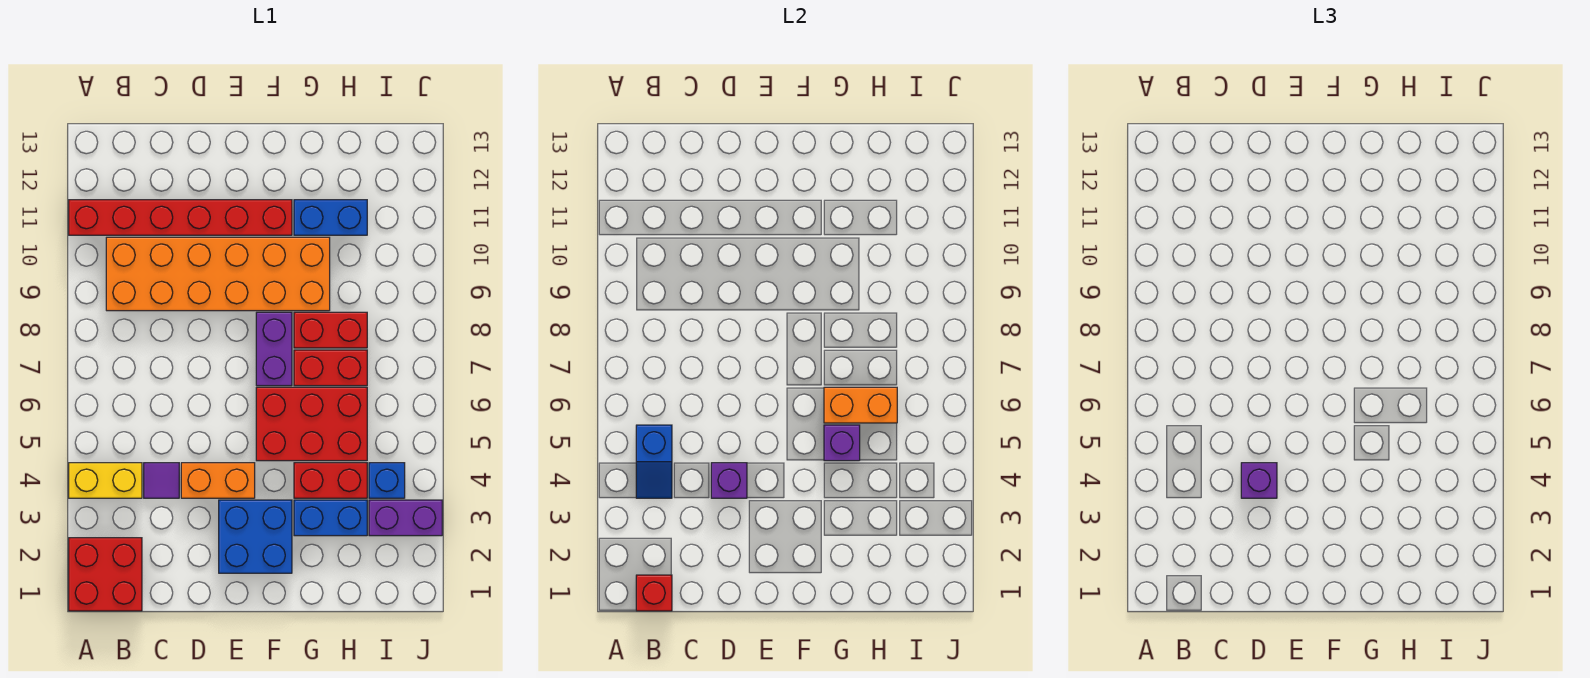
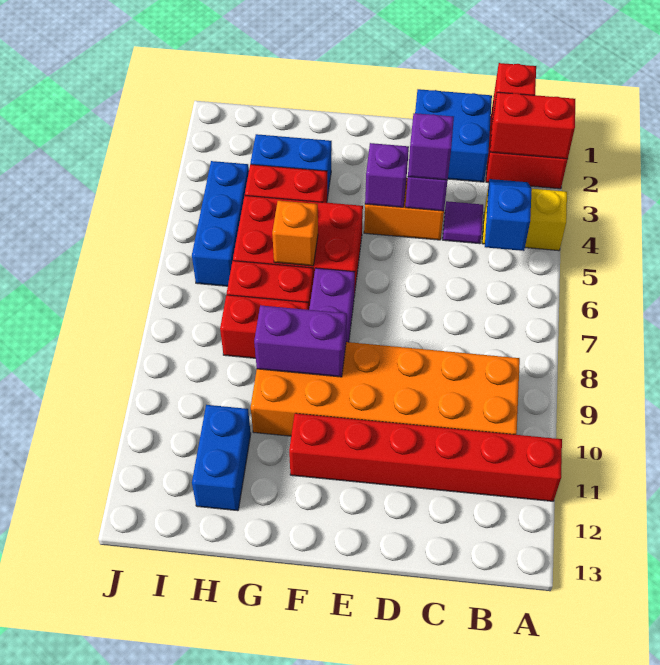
none -> red brick A2:B2 level 2
blue brick E2:F3 level 1 -> blue brick C1:D2 level 1
purple brick G5 level 2 -> purple brick E4 level 2
orange brick G6:H6 level 2 -> orange brick G6 level 2
blue brick G11:H11 level 1 -> blue brick H11:H12 level 1
purple brick I3:J3 level 1 -> purple brick F9:G9 level 2
blue brick I4 level 1 -> blue brick I4:I6 level 1

